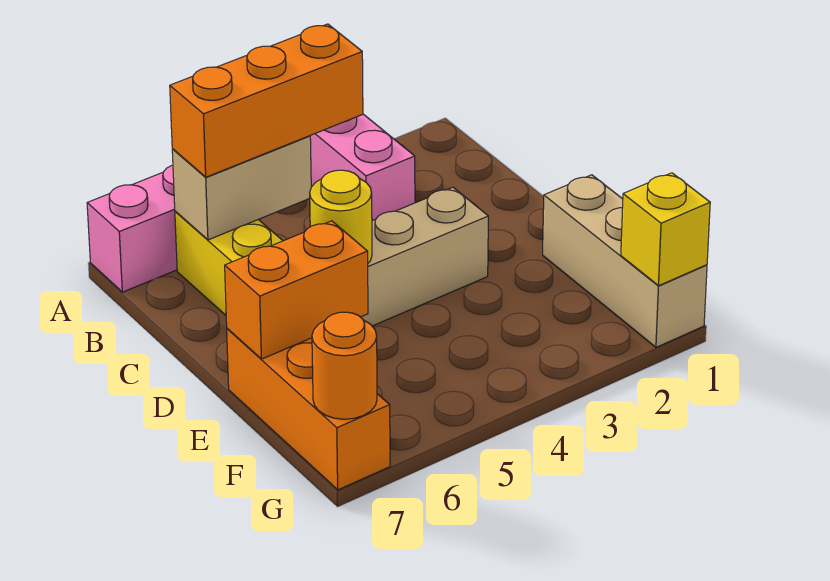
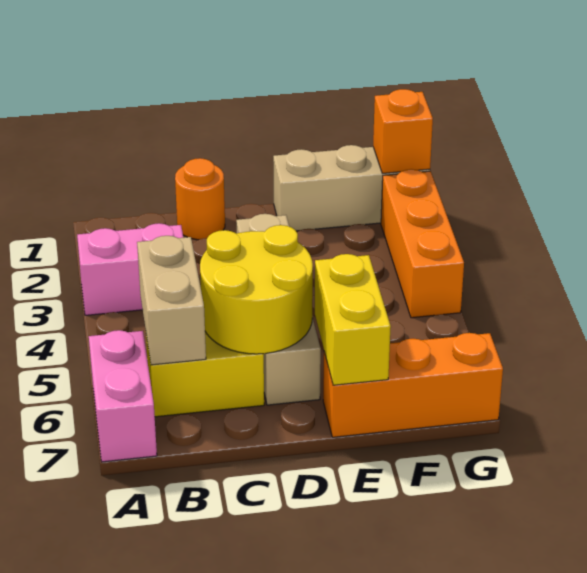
orange brick B4:B6 level 3 -> orange brick G2:G4 level 1
yellow round brick D5 level 2 -> yellow round brick C5:D6 level 2
orange brick E6:E7 level 2 -> yellow brick E6:E7 level 2
yellow brick G1 level 2 -> orange brick G1 level 2
orange round brick G7 level 2 -> orange round brick C1 level 1

